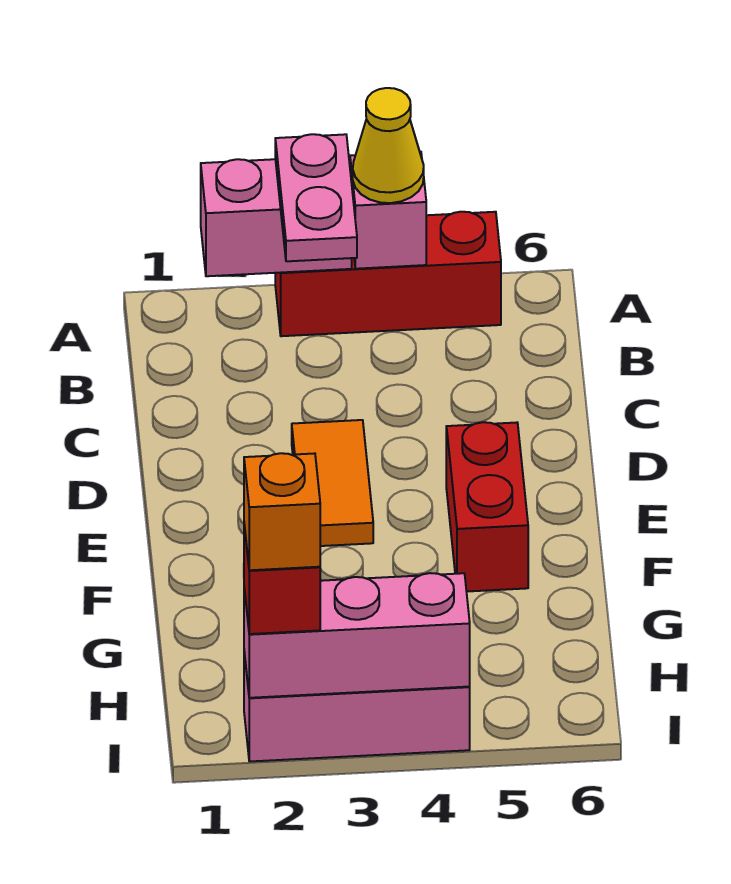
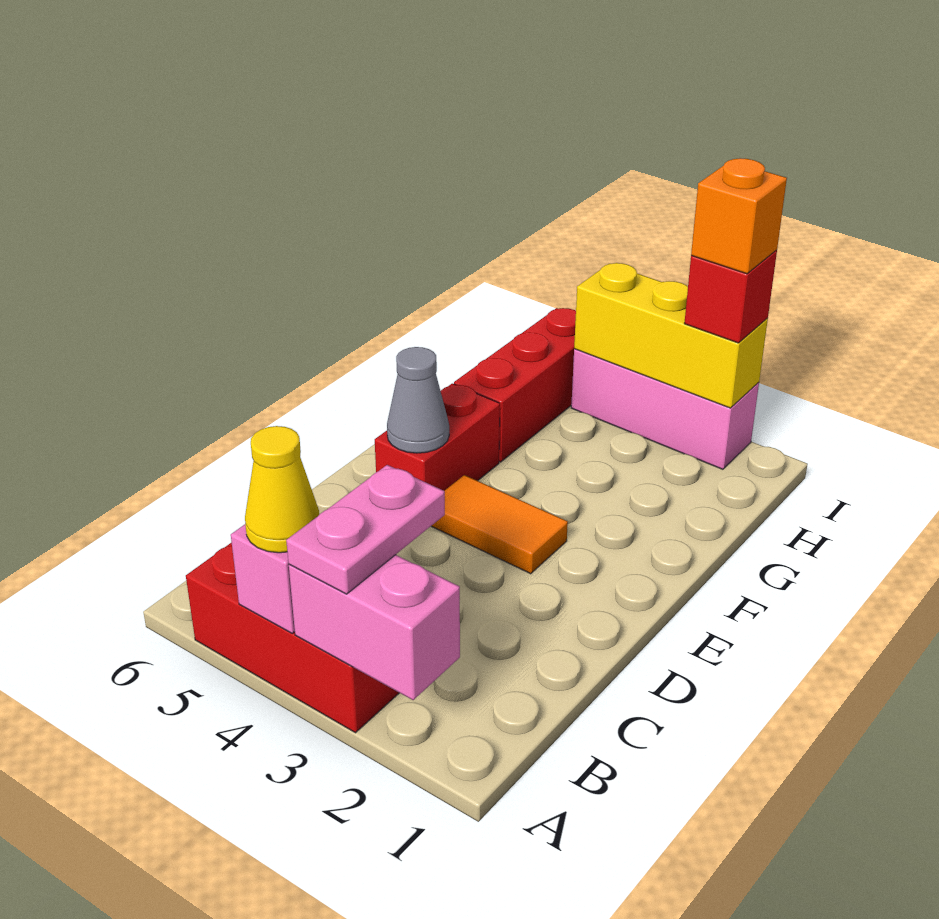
orange tile D3:E3 level 1 -> orange tile E3:E4 level 1
none -> grey cone E5 level 2
none -> red brick G5:I5 level 1
pink brick I2:I4 level 2 -> yellow brick I2:I4 level 2

